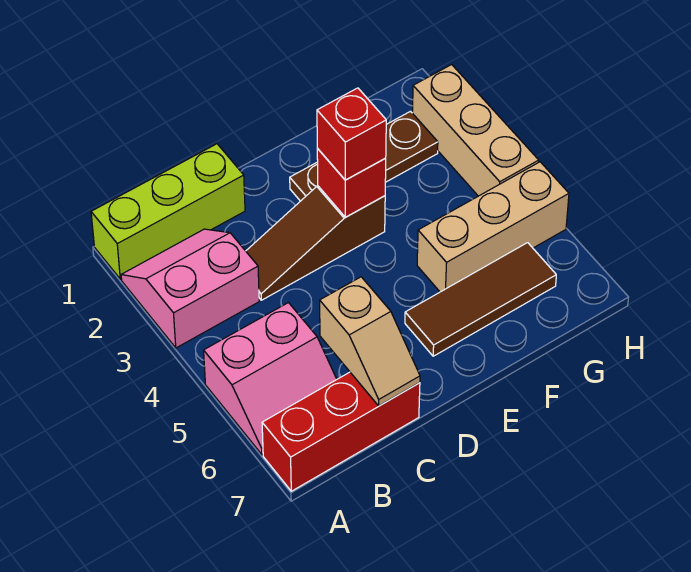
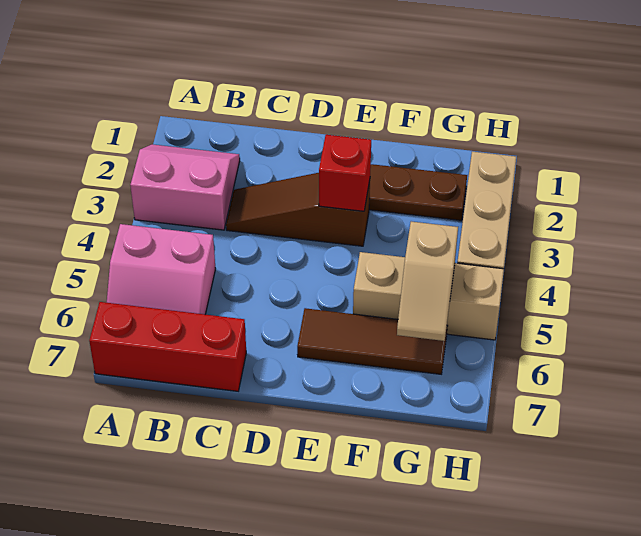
lime brick A1:C1 level 1 -> none
tan slope C6:C7 level 2 top 6 -> tan slope G5:G6 level 2 top 5
red brick E3 level 3 -> none

